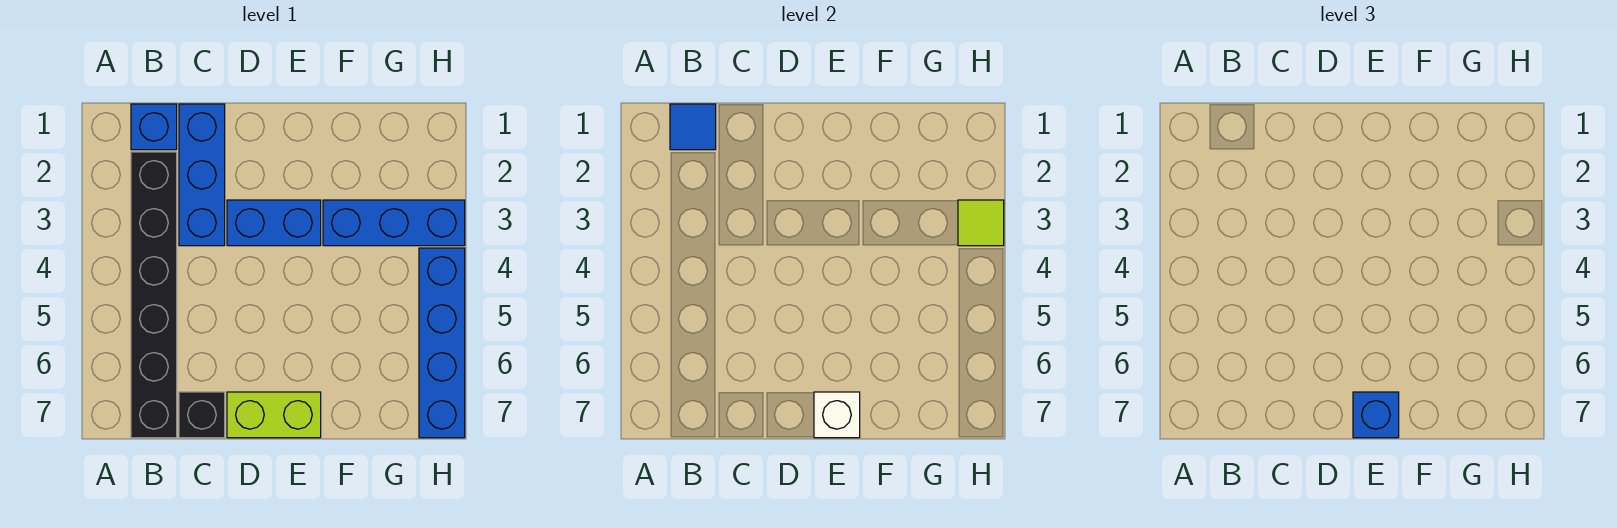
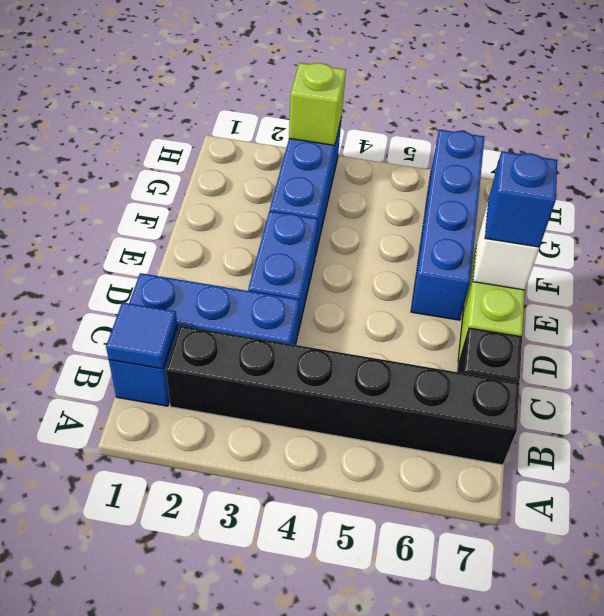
lime tile H3 level 2 -> lime brick H3 level 2
blue brick H4:H7 level 1 -> blue brick E6:H6 level 1

